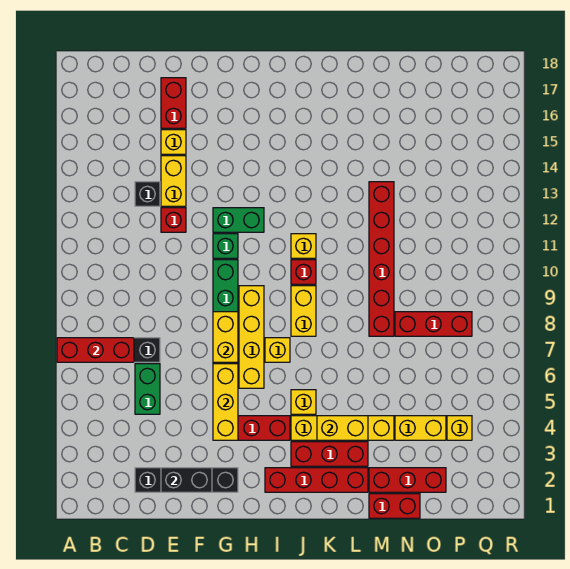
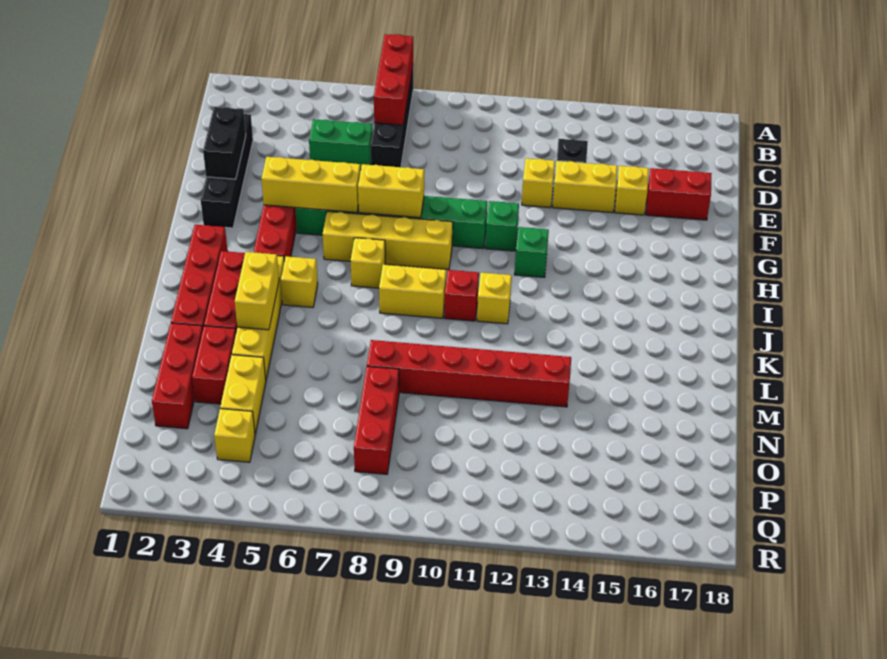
red brick E12 level 1 -> yellow brick E12 level 1
green brick G12:H12 level 1 -> green brick H12 level 1
red brick M1:N1 level 1 -> red brick M3:N3 level 1

